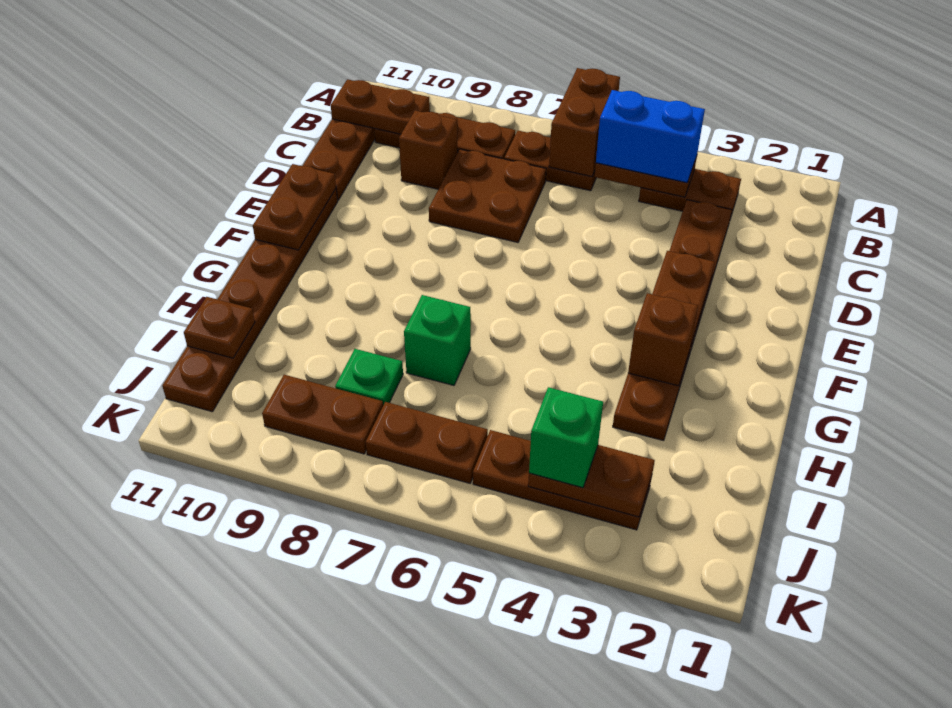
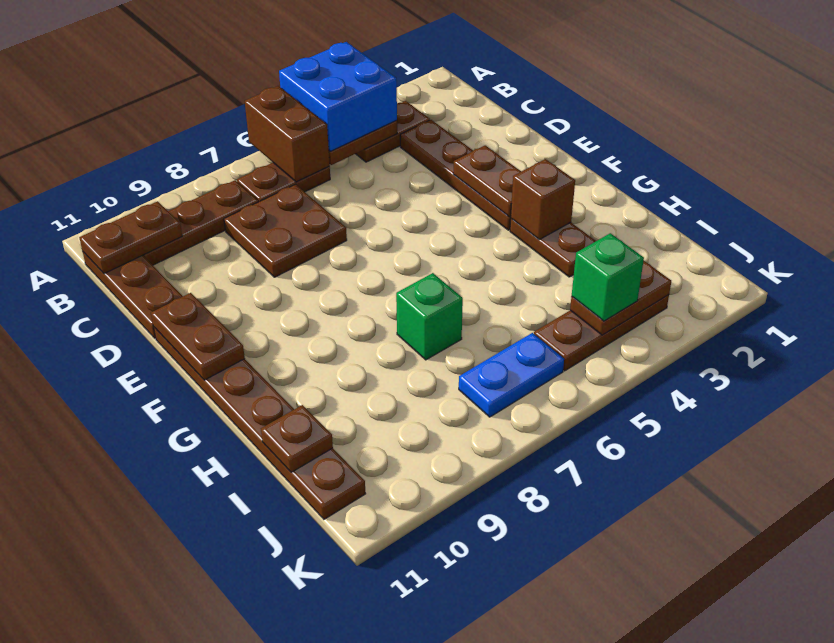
blue brick B4:B5 level 3 -> blue brick A4:B5 level 3
brown brick C9 level 1 -> none
green plate I8 level 1 -> none
brown plate J6:J7 level 1 -> blue plate J6:J7 level 1
brown plate J8:J9 level 1 -> none

